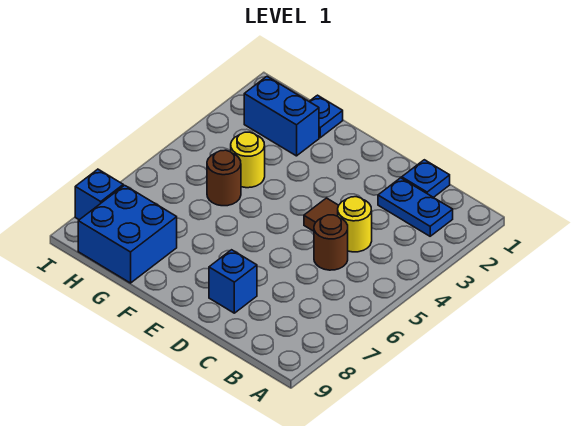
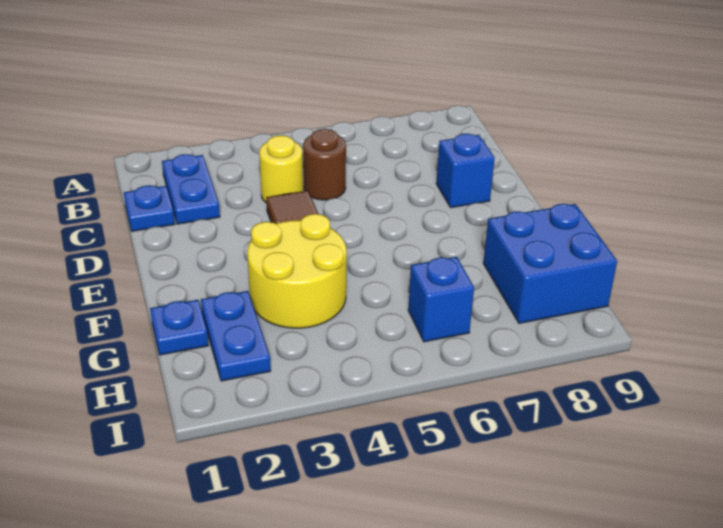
blue brick G2:H2 level 1 -> blue plate G2:H2 level 1
yellow round brick G4 level 1 -> yellow round brick F3:G4 level 1
brown round brick G5 level 1 -> none
blue brick I8 level 1 -> blue brick H6 level 1

